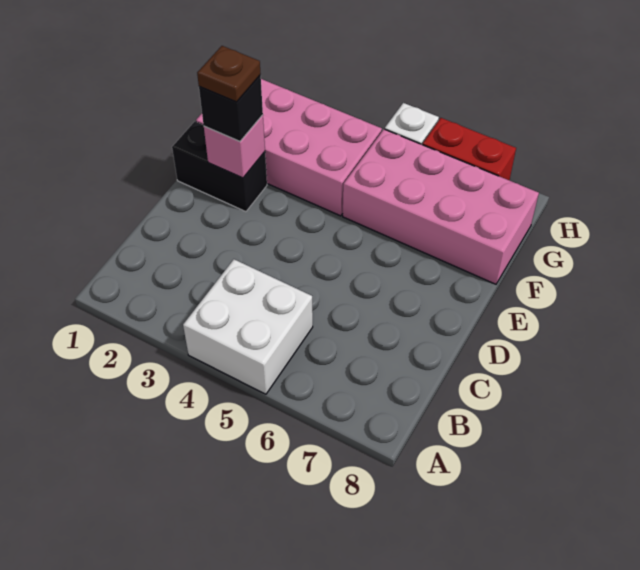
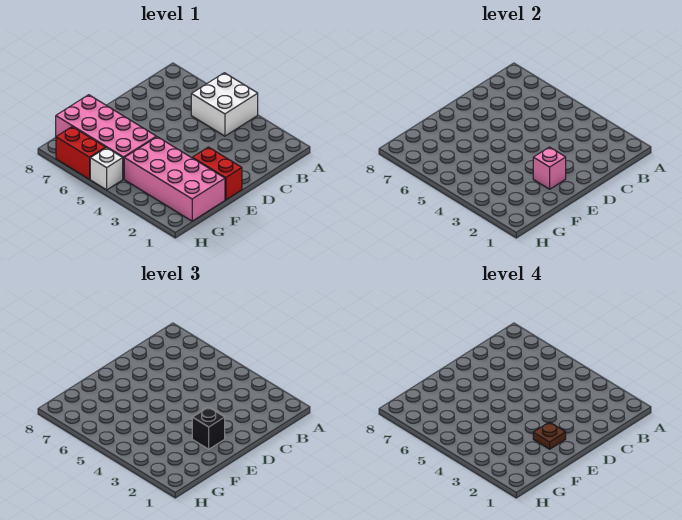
black brick E1:E2 level 1 -> red brick E1:E2 level 1

